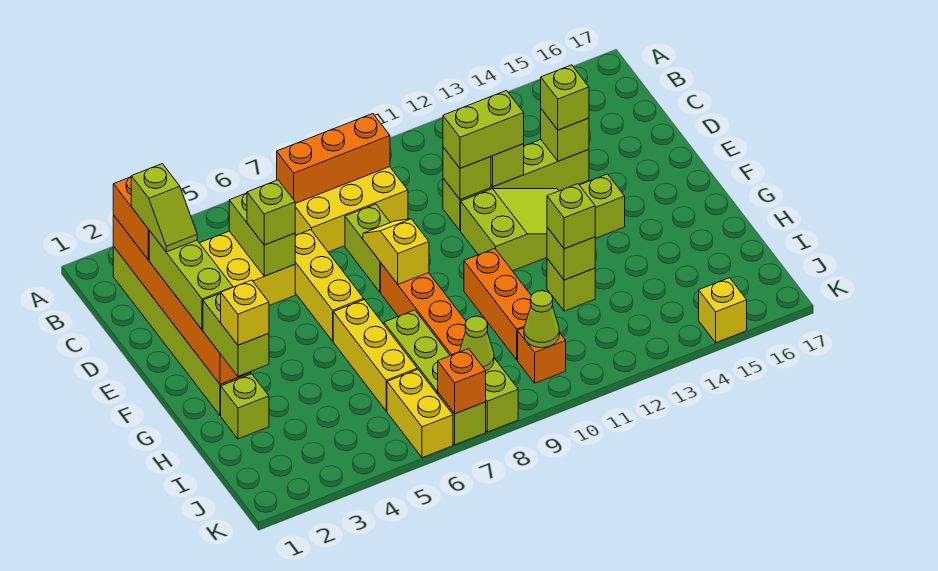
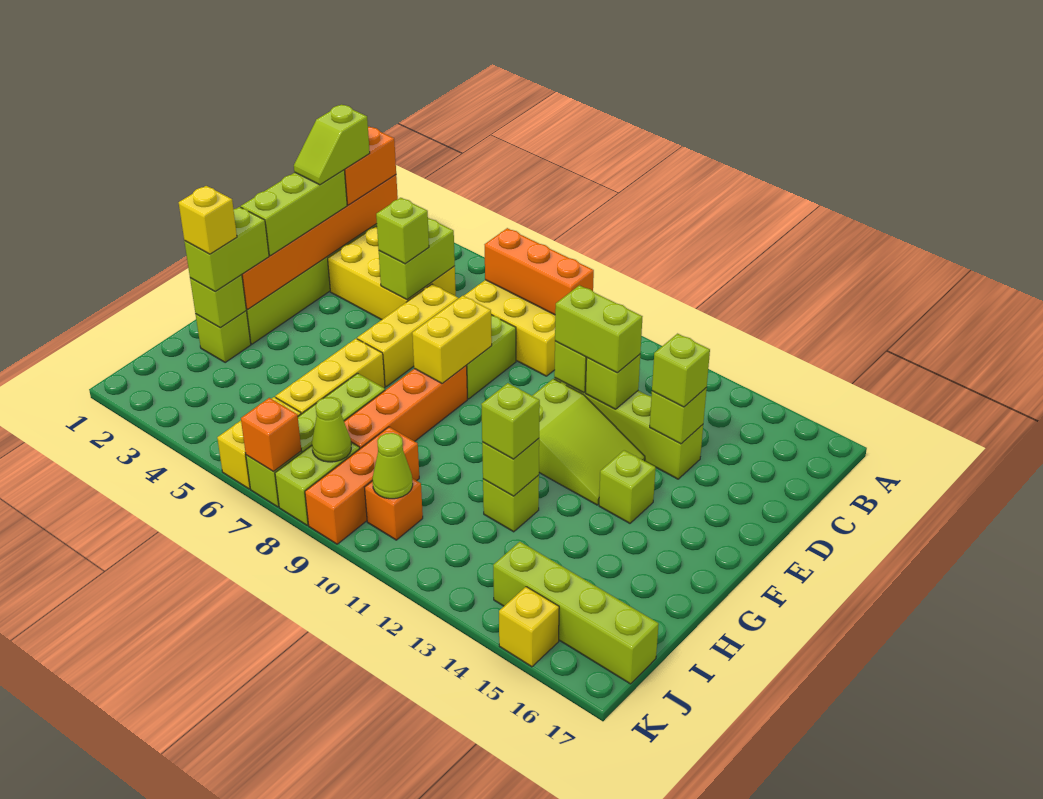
yellow slope E8:F8 level 2 top F -> yellow brick E8:F8 level 2
orange brick G10:I10 level 1 -> orange brick I9:K9 level 1
none -> lime brick H2 level 2
none -> lime brick J14:J17 level 1

